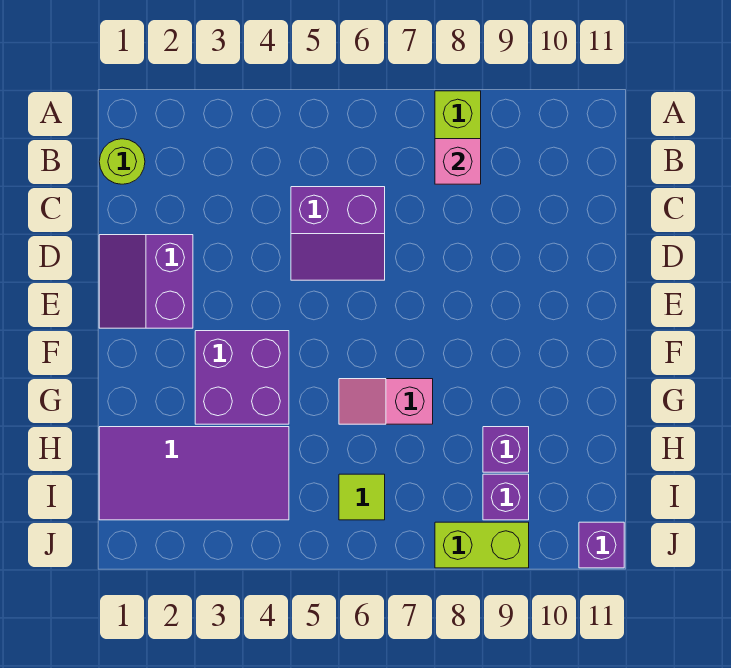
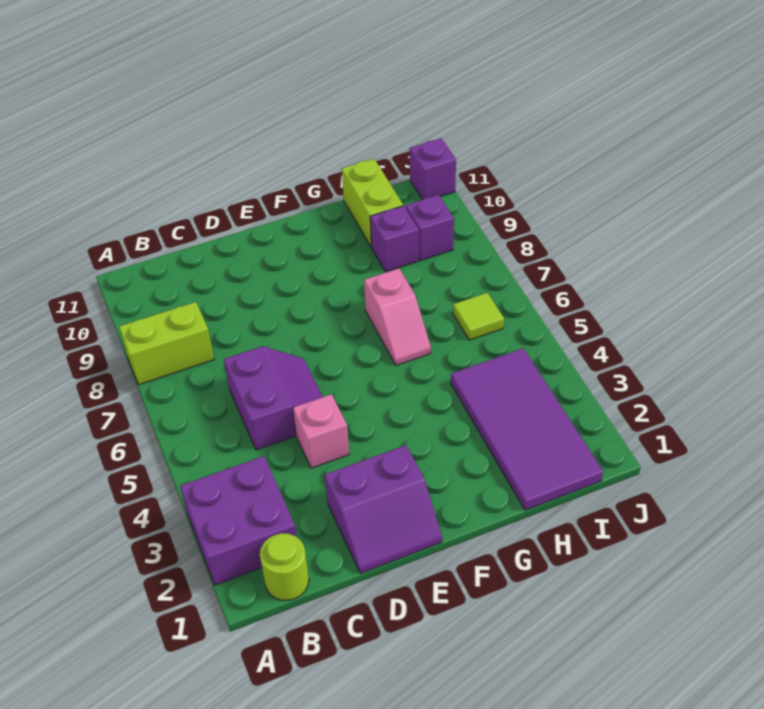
pink brick B8 level 2 -> pink brick D4 level 1
purple brick F3:G4 level 1 -> purple brick A2:B3 level 1
lime brick J8:J9 level 1 -> lime brick H10:H11 level 1

